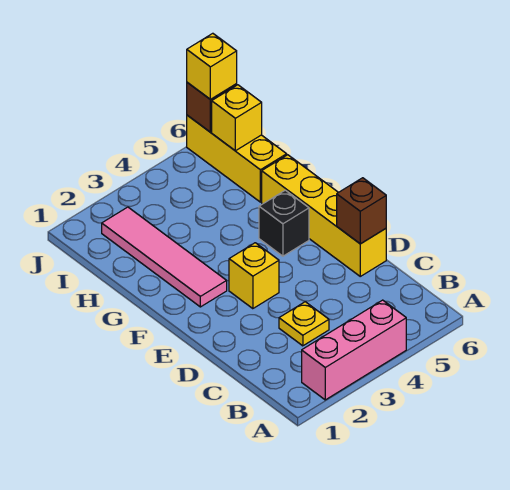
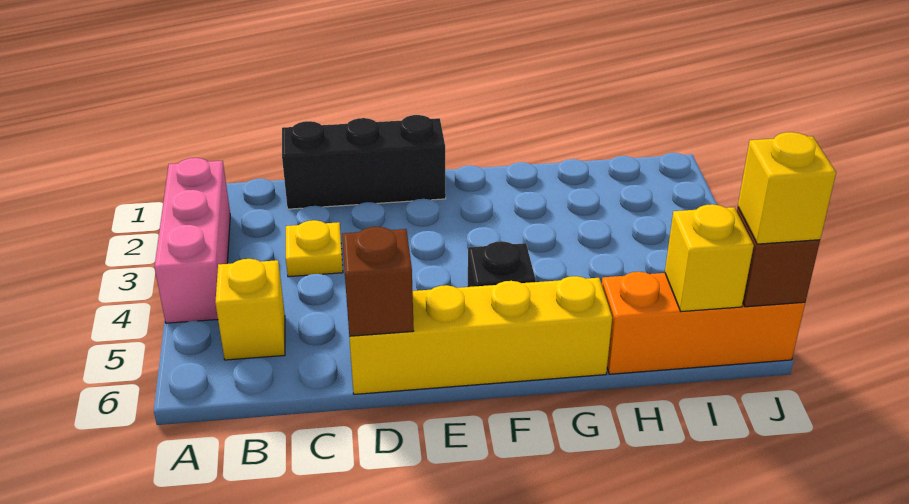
none -> black brick C1:E1 level 1
yellow brick E3 level 1 -> yellow brick B5 level 1
pink tile F2:I2 level 1 -> none
yellow brick H6:J6 level 1 -> orange brick H6:J6 level 1

